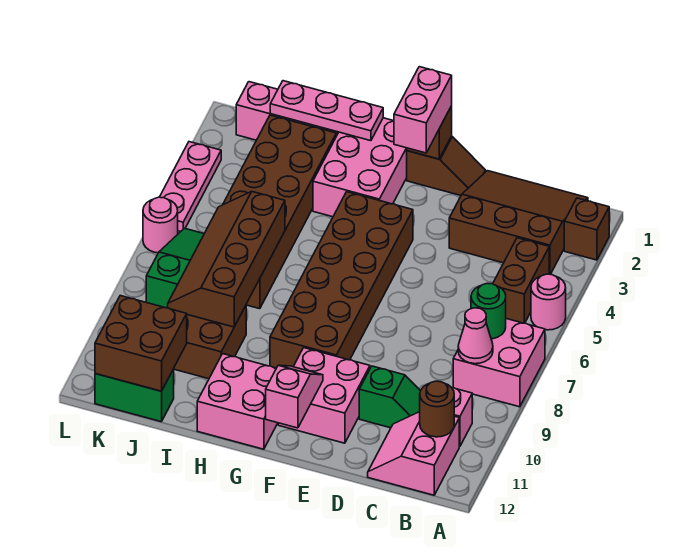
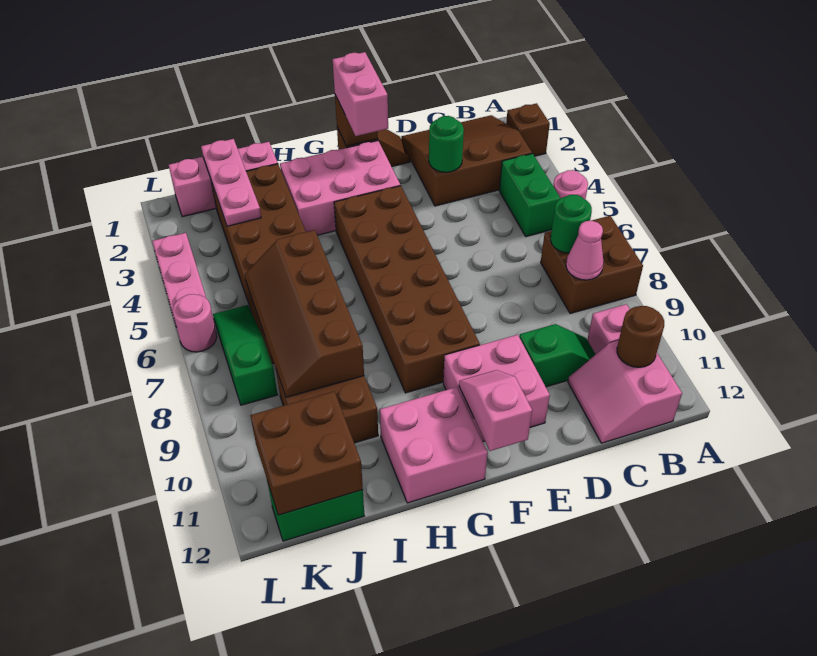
pink brick A7:B8 level 1 -> brown brick A7:B8 level 1
brown brick B4:B5 level 1 -> green brick B4:B5 level 1
none -> green round brick D3 level 2
pink brick G1:H3 level 1 -> pink brick F2:H3 level 1
pink plate H1:J1 level 2 -> pink plate J1:J3 level 2

